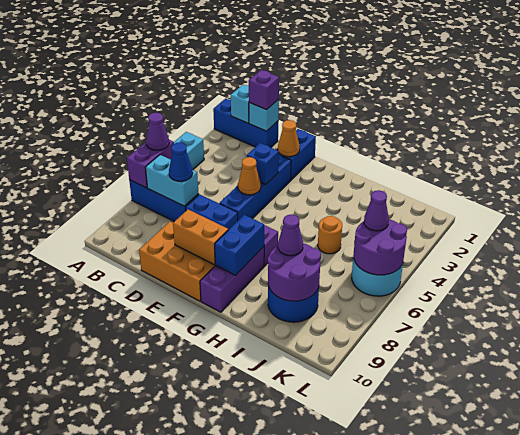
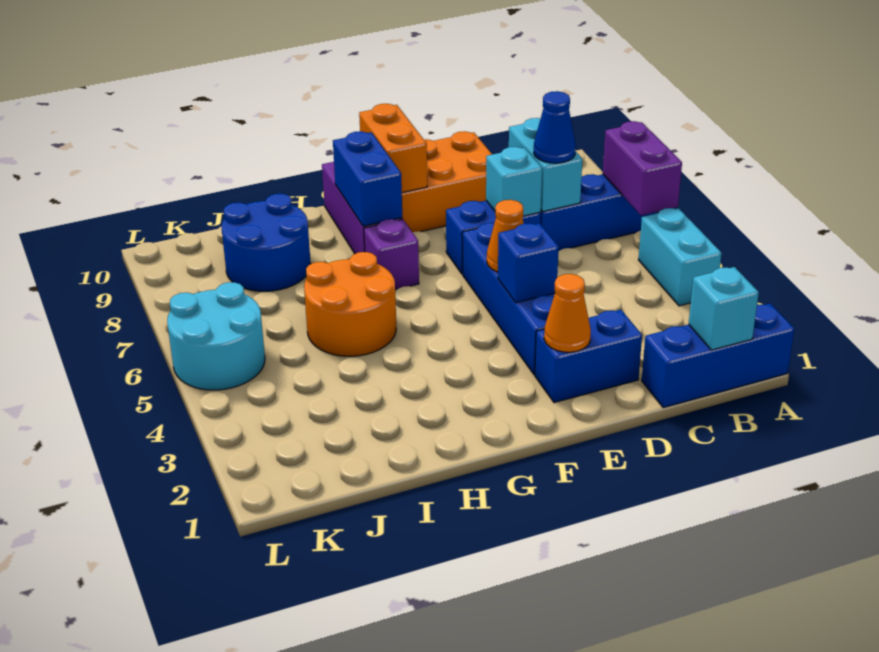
purple cone A6 level 3 -> none
cyan brick B7:C7 level 2 -> cyan brick C7:C8 level 2
cyan brick C1 level 2 -> cyan brick D7 level 2
purple brick C1 level 3 -> none
blue brick E1:E2 level 1 -> blue brick D2:E2 level 1
orange brick E9:F9 level 2 -> orange brick F9:F10 level 2
orange round brick I5 level 1 -> orange round brick H5:I6 level 1
purple round brick I8:J9 level 2 -> none
purple cone I8 level 3 -> none
purple round brick K5:L6 level 2 -> none
purple cone K5 level 3 -> none

